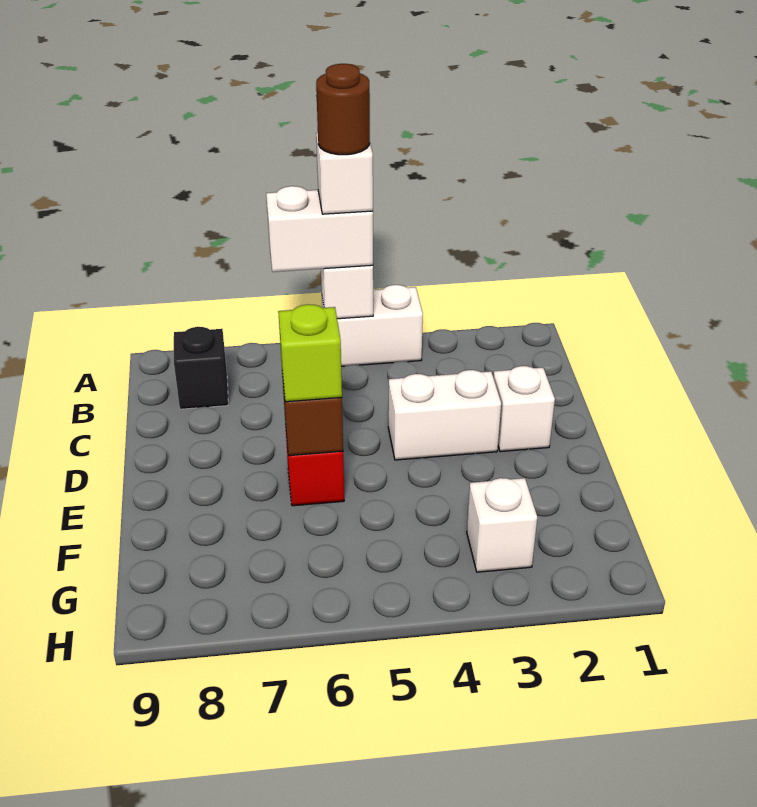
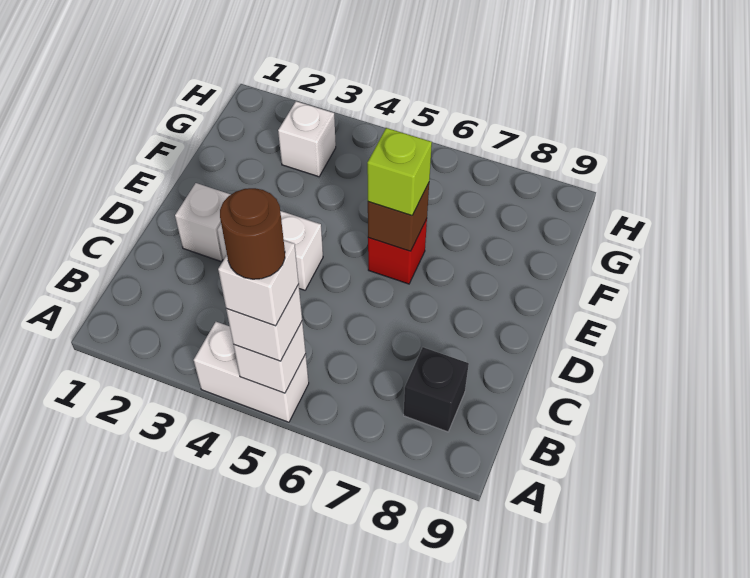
white brick A5:A6 level 3 -> white brick A5 level 3

